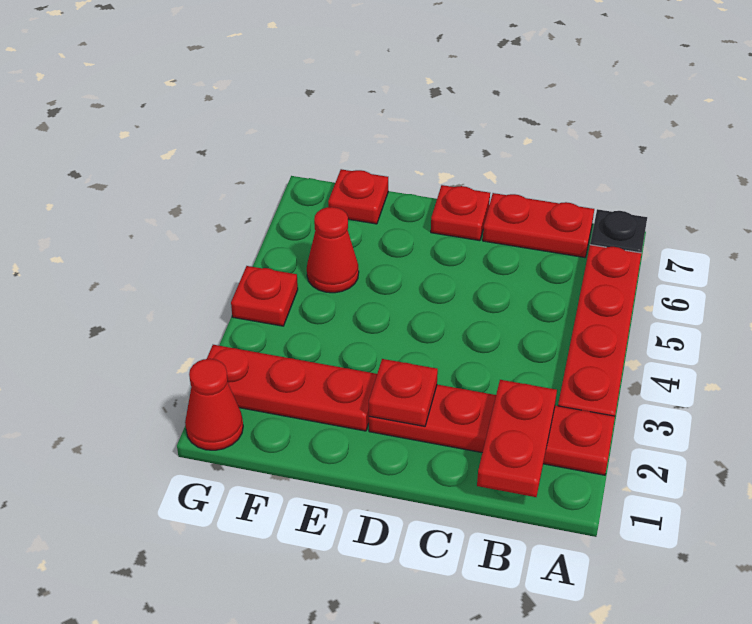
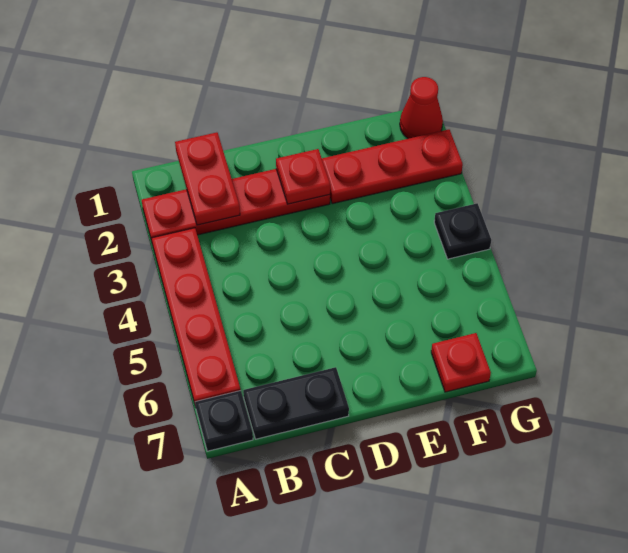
red plate B7:C7 level 1 -> black plate B7:C7 level 1
red plate D7 level 1 -> none
red cone F5 level 1 -> none
red plate G4 level 1 -> black plate G4 level 1

